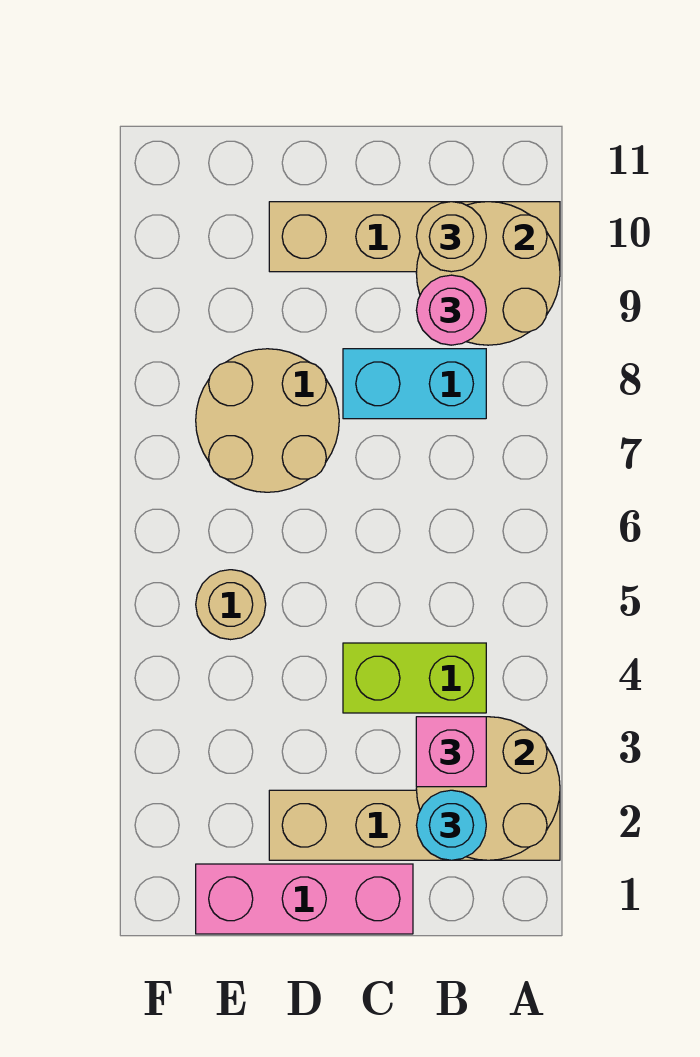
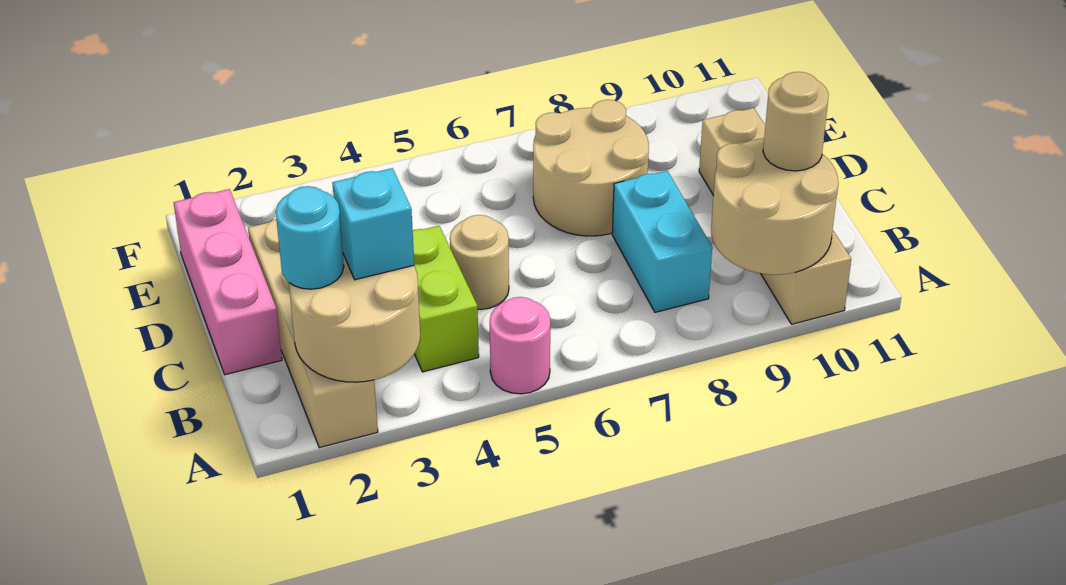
pink brick B3 level 3 -> cyan brick B3 level 3
pink round brick B9 level 3 -> pink round brick A5 level 1
tan round brick E5 level 1 -> tan round brick C5 level 1

